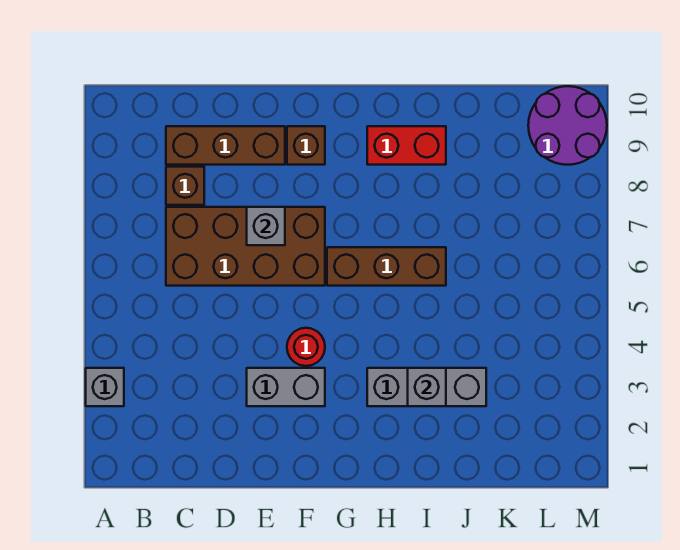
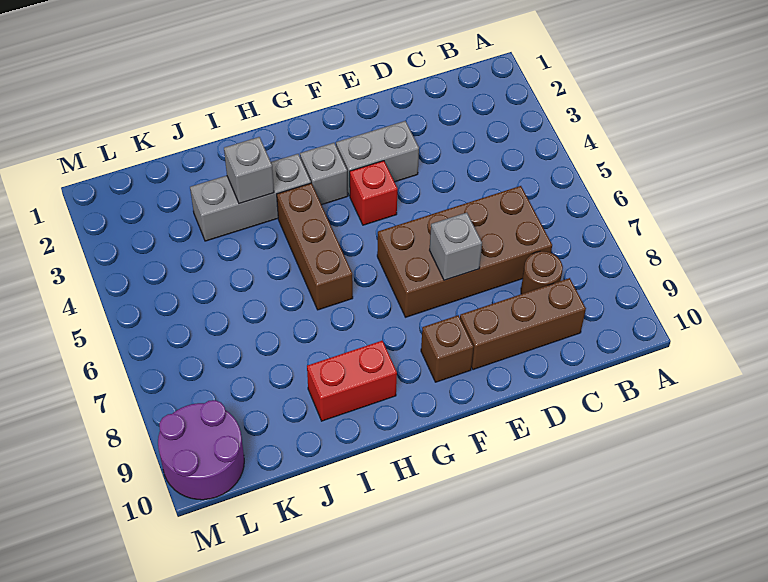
grey brick A3 level 1 -> grey brick G3 level 1
brown brick C8 level 1 -> brown round brick C8 level 1
red round brick F4 level 1 -> red brick F4 level 1
brown brick G6:I6 level 1 -> brown brick H4:H6 level 1

